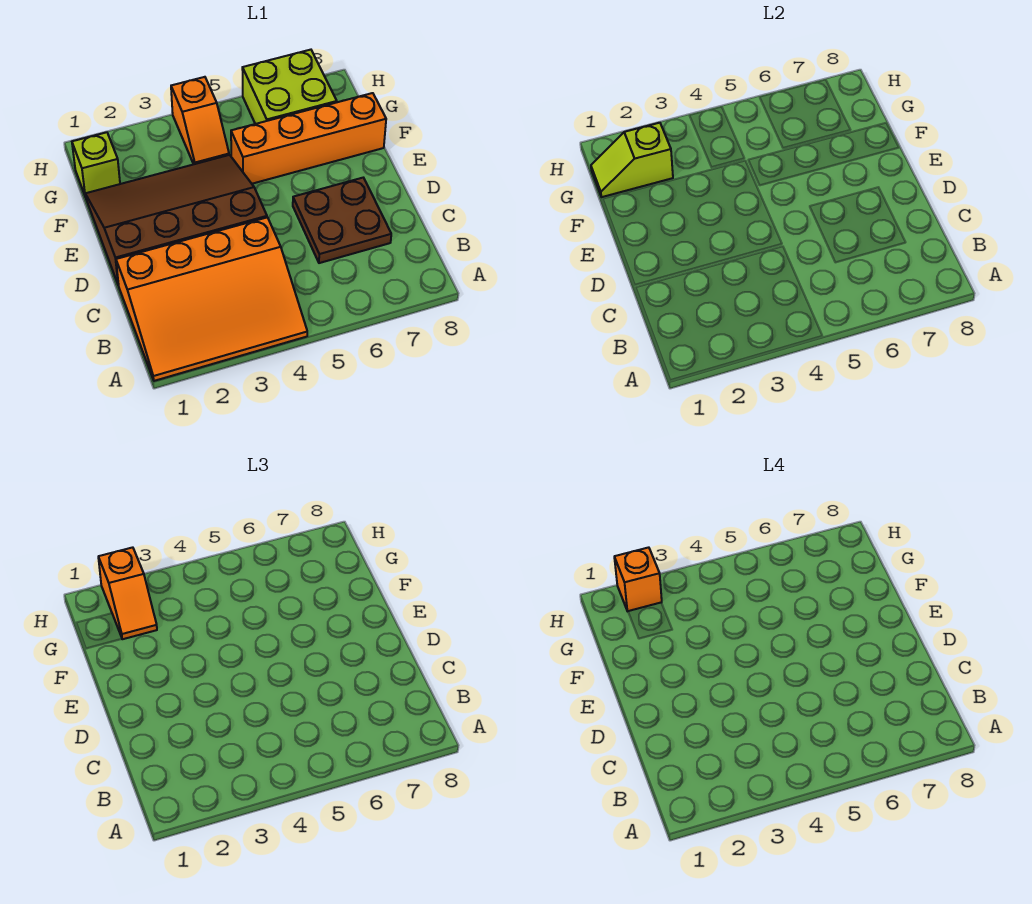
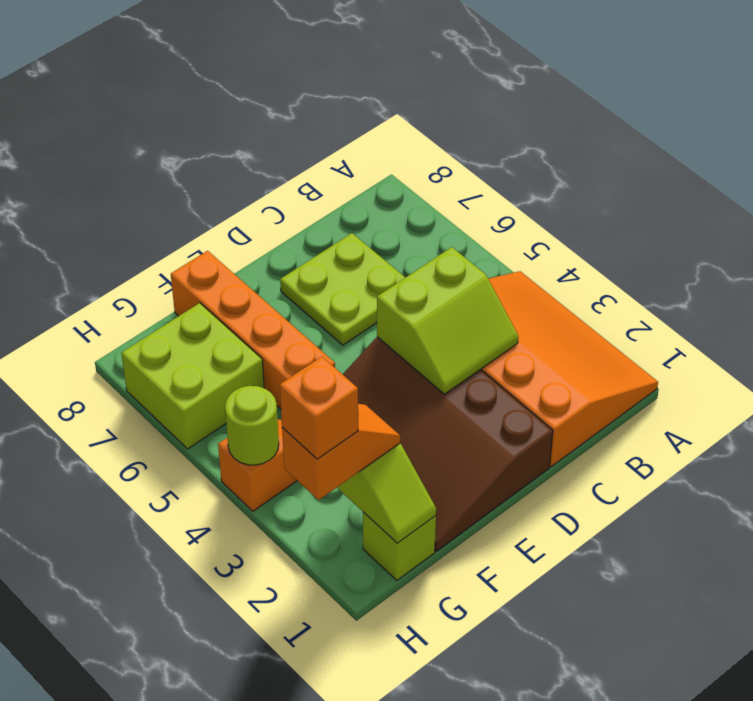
none -> lime slope C3:D4 level 2 top 4
brown plate C6:D7 level 1 -> lime plate C6:D7 level 1
none -> lime round brick H4 level 2

